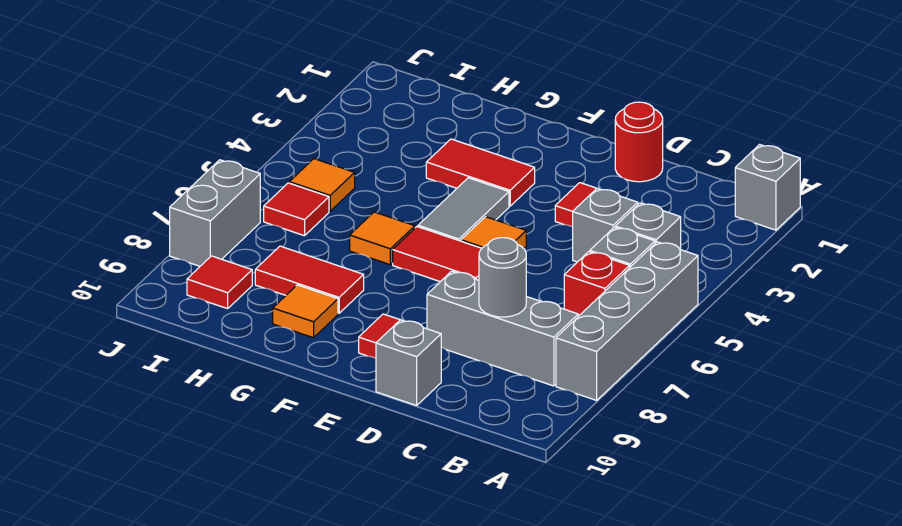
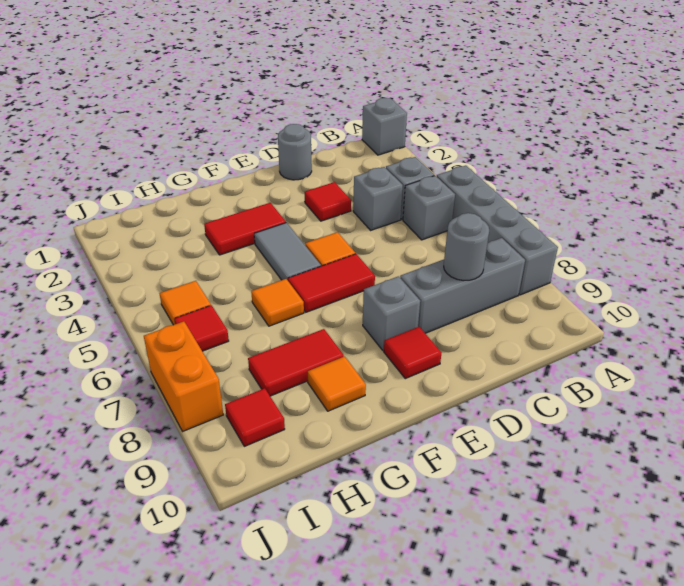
red brick B6 level 1 -> none
red round brick D1 level 1 -> grey round brick D1 level 1
grey brick D10 level 1 -> grey brick E8 level 1
grey brick J7:J8 level 1 -> orange brick J7:J8 level 1

